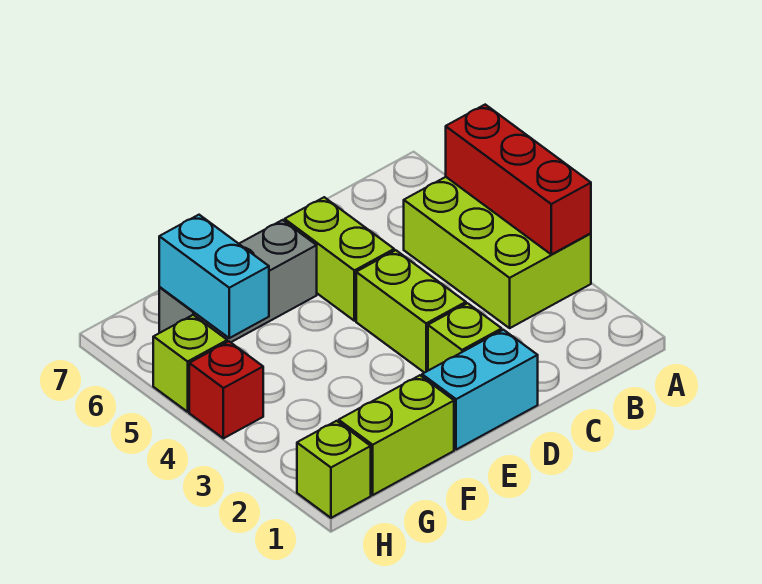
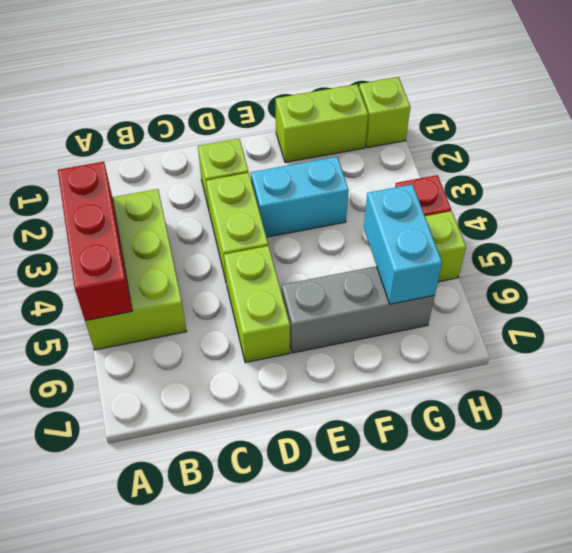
cyan brick D1:E1 level 1 -> cyan brick E3:F3 level 1

